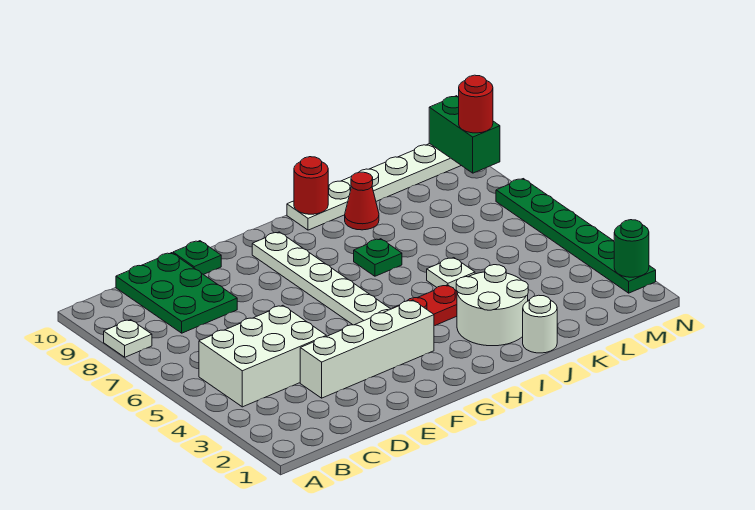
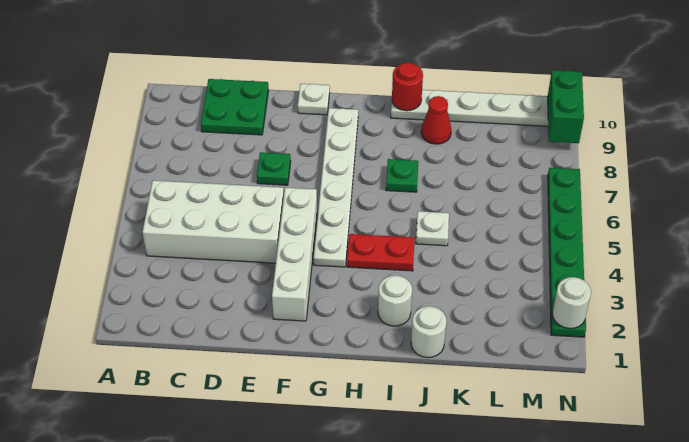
white plate A8 level 1 -> white plate F10 level 1
white brick B4:D5 level 1 -> white brick B4:E5 level 1
green plate C8:D10 level 1 -> green plate C9:D10 level 1
white brick D3:G3 level 1 -> white brick F2:F5 level 1
green plate E10 level 1 -> green plate E7 level 1
white round brick I2:J3 level 1 -> white round brick I2 level 1
green round brick N2 level 2 -> white round brick N2 level 2
red round brick N9 level 3 -> none

